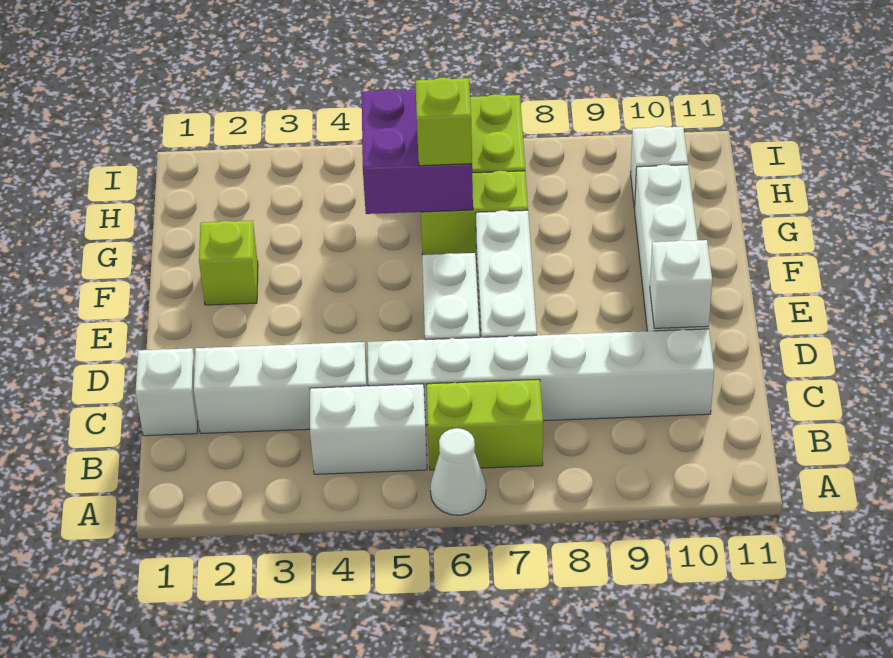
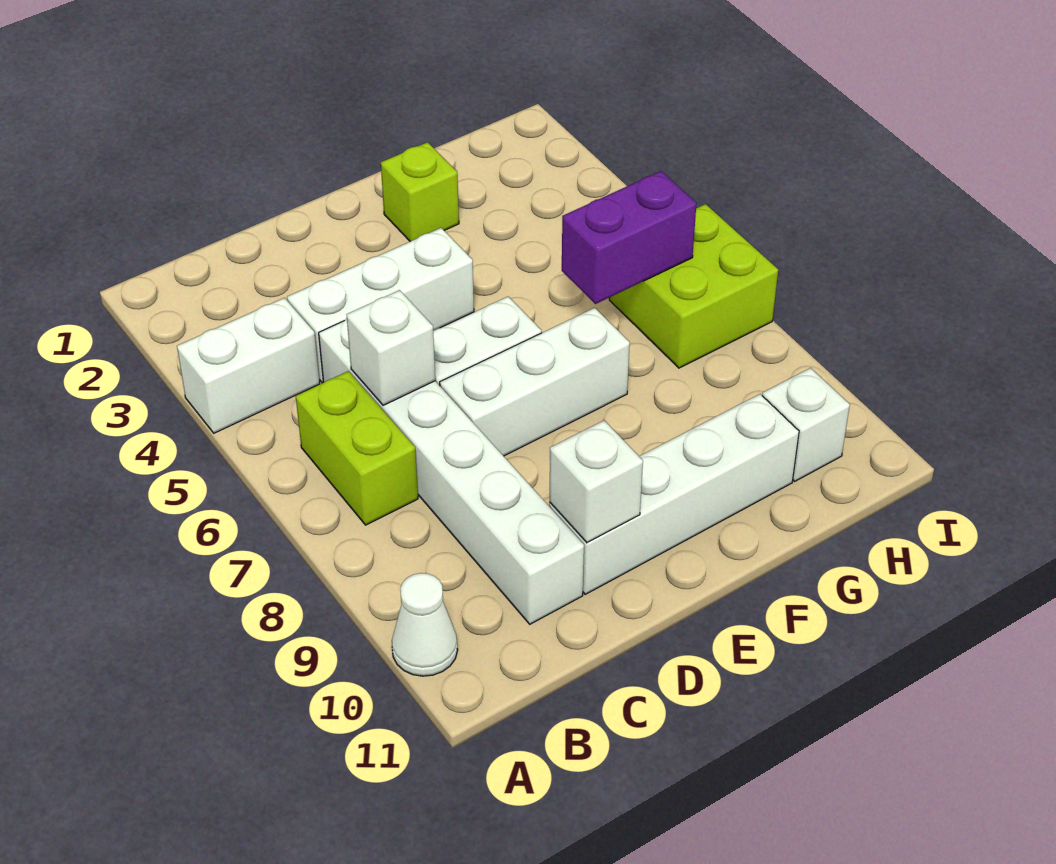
white cone A6 level 1 -> white cone A10 level 1
white brick B4:B5 level 1 -> white brick A4:B4 level 1
white brick C1 level 1 -> white brick C6 level 2
white brick C2:C4 level 1 -> white brick C4:E4 level 1
purple brick G5:H6 level 2 -> purple brick G6:H6 level 2
lime brick G6:G7 level 1 -> none
lime brick G6 level 3 -> none

